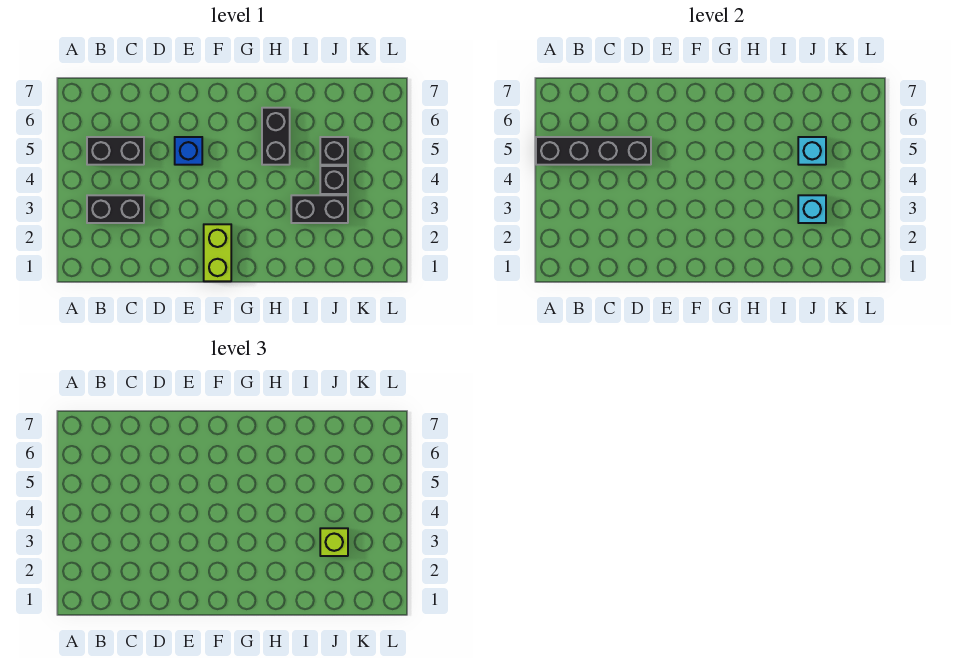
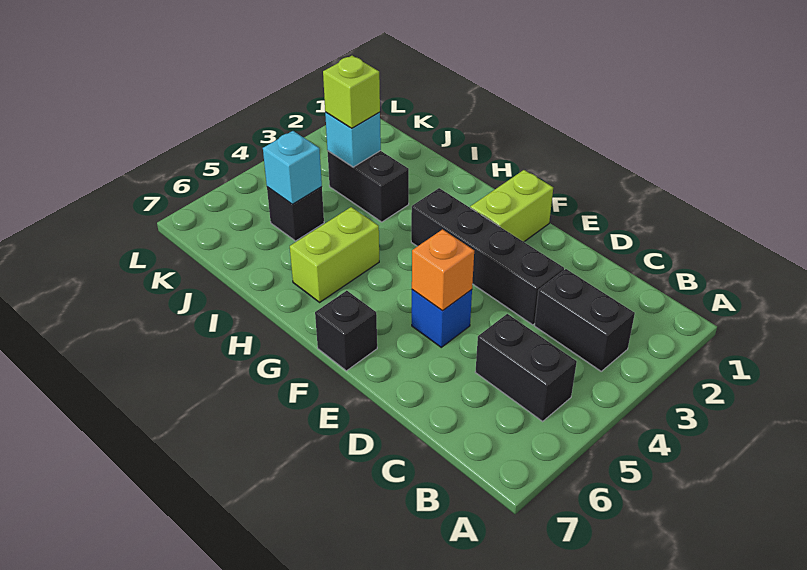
black brick A5:D5 level 2 -> black brick D3:G3 level 1
none -> orange brick E5 level 2
black brick H5:H6 level 1 -> lime brick H5:H6 level 1
black brick J4 level 1 -> black brick F7 level 1

